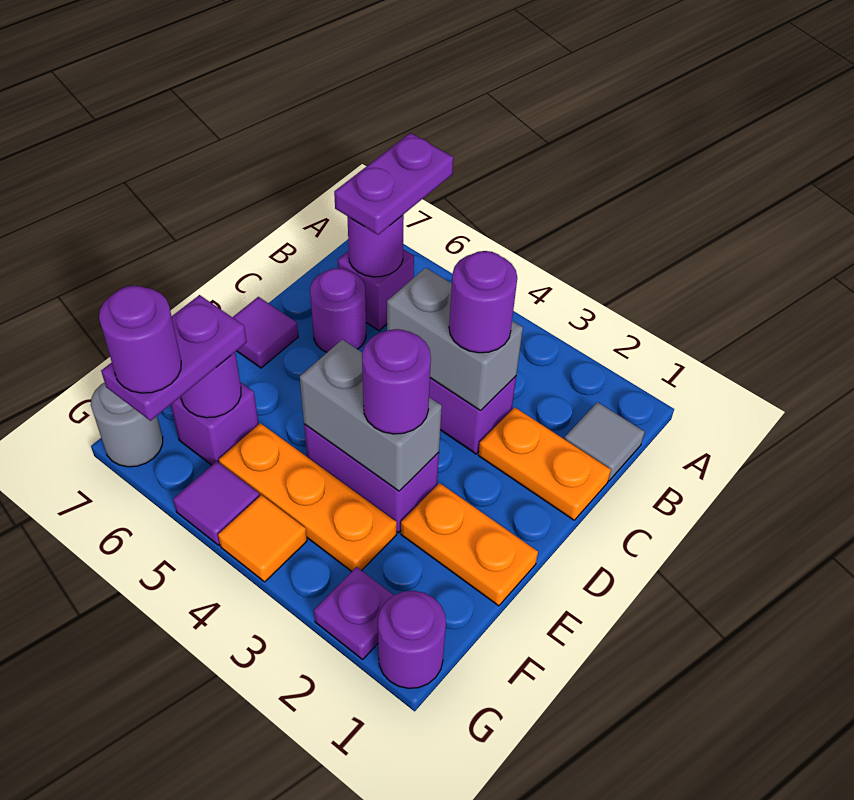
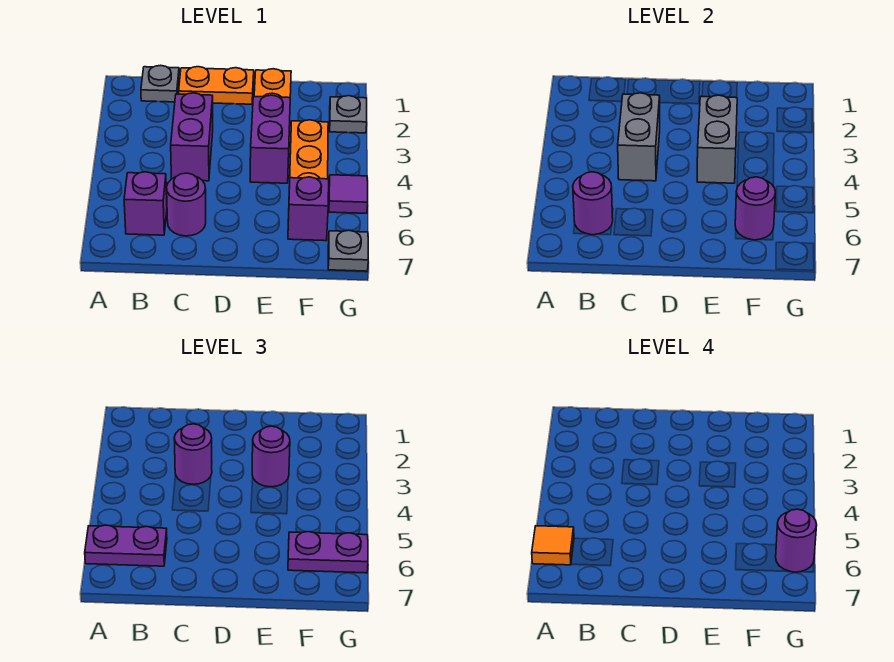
grey tile B1 level 1 -> grey plate B1 level 1
orange plate C1:C2 level 1 -> orange plate C1:D1 level 1
purple tile D7 level 1 -> none
purple round brick G1 level 1 -> none
purple plate G2 level 1 -> grey plate G2 level 1
orange tile G4 level 1 -> orange tile A6 level 4
grey round brick G7 level 1 -> grey plate G7 level 1

